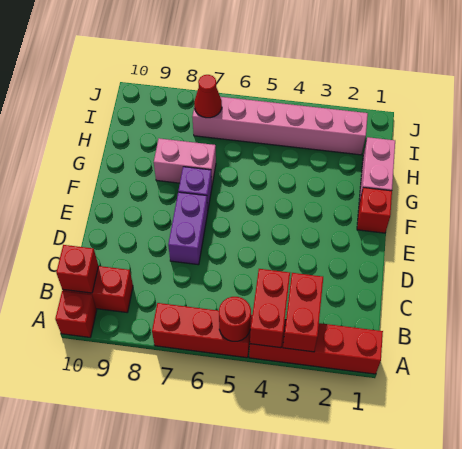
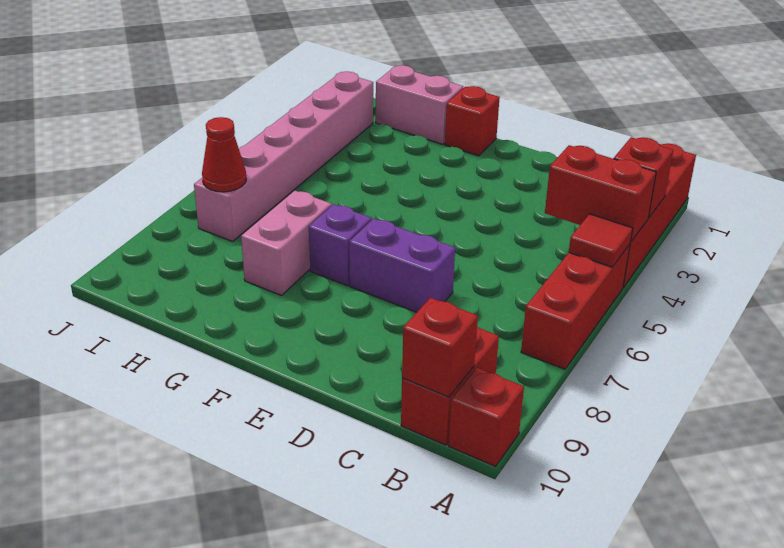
red brick A3:B3 level 2 -> red brick A3 level 2
red round brick A5 level 2 -> red tile A5 level 2

